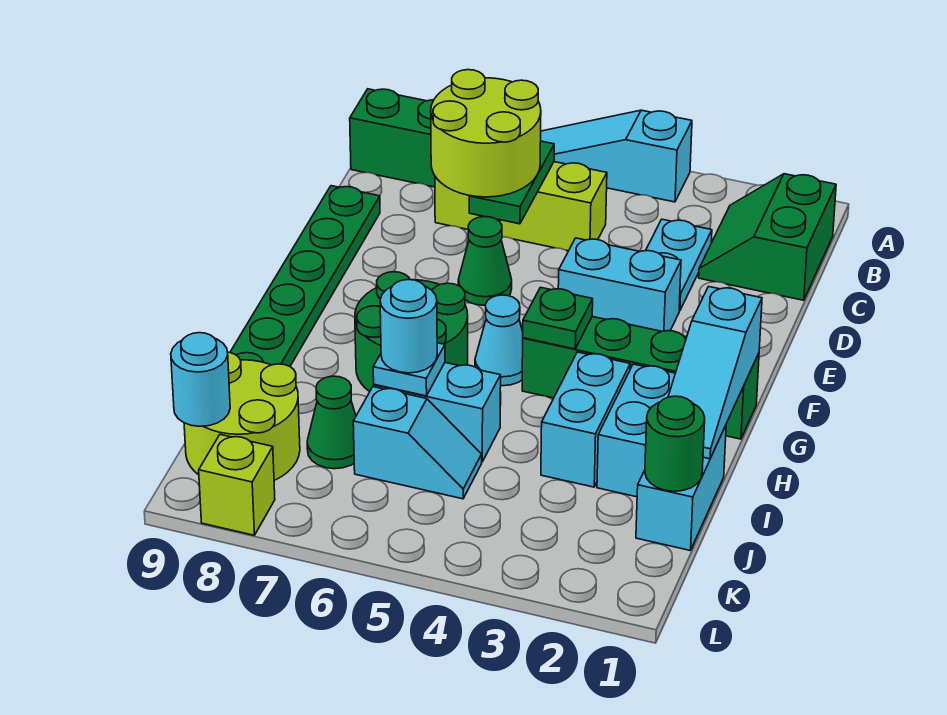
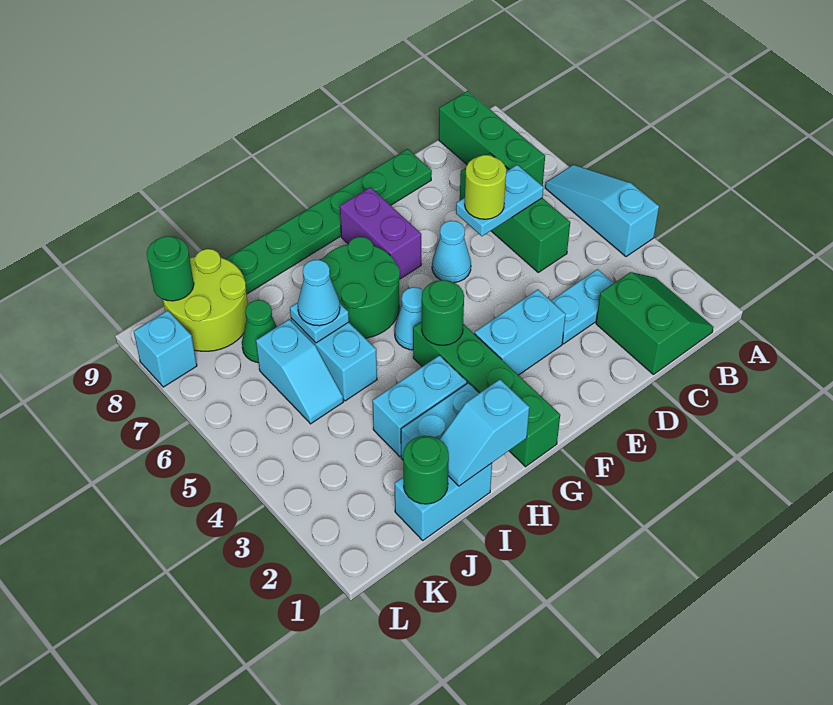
green slope B1:C2 level 1 top 1 -> green slope B1:C2 level 1 top C
lime brick C5:C7 level 1 -> green brick C5:C7 level 1
green plate C6:D6 level 2 -> cyan plate C6:D6 level 2
lime round brick C6:D7 level 3 -> lime round brick D6 level 3
cyan brick E3:E4 level 1 -> cyan brick E3:F3 level 1
green cone E6 level 1 -> cyan cone E6 level 1
none -> purple brick F7:F8 level 1
cyan slope G1:I1 level 2 top G -> cyan slope H1:I1 level 2 top H
green plate G4 level 2 -> green round brick G4 level 2
cyan round brick I6 level 3 -> cyan cone I6 level 3
cyan round brick K9 level 2 -> green round brick K9 level 2
lime brick L8 level 1 -> cyan brick L8 level 1

